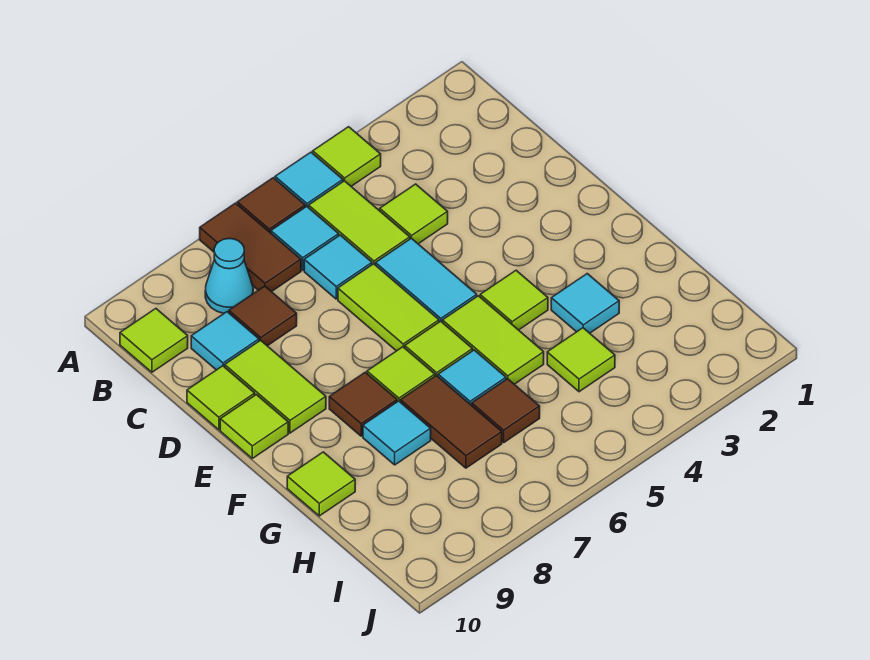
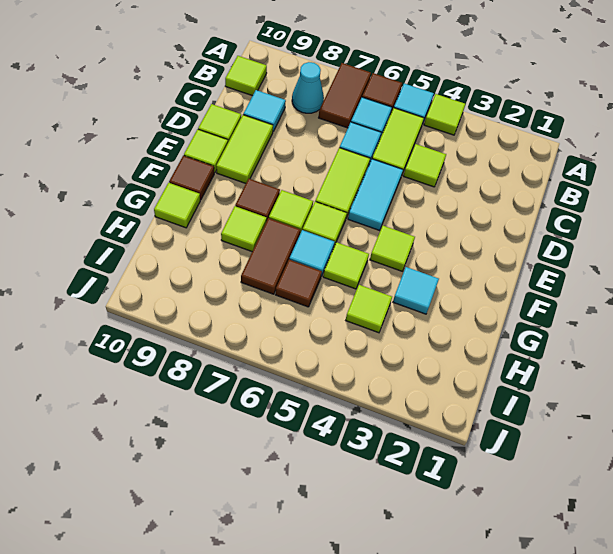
brown tile C8 level 1 -> brown tile F10 level 1
lime tile F5:G5 level 1 -> lime tile G5 level 1
cyan tile G8 level 1 -> lime tile G8 level 1

